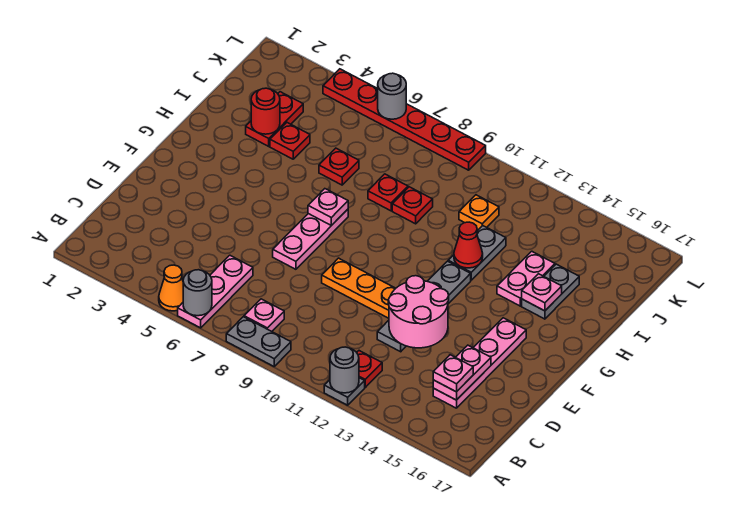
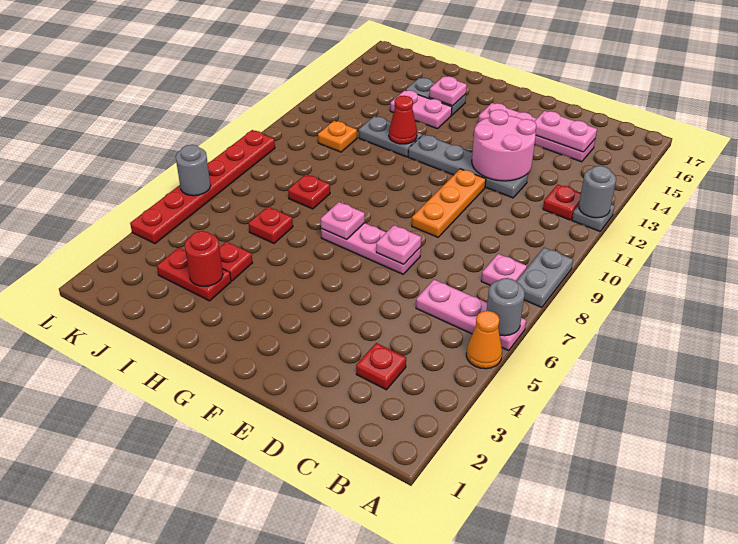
pink plate C15 level 3 -> pink plate E7 level 2
red plate I9 level 1 -> red plate C3 level 1

